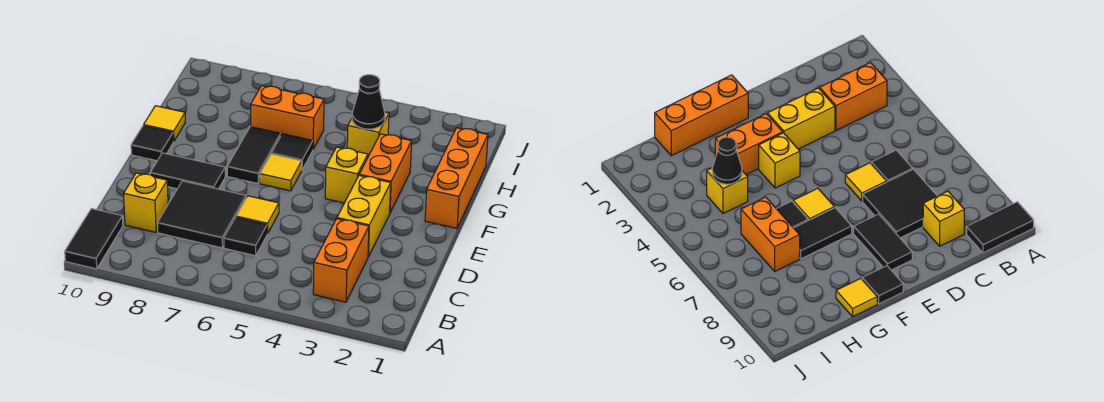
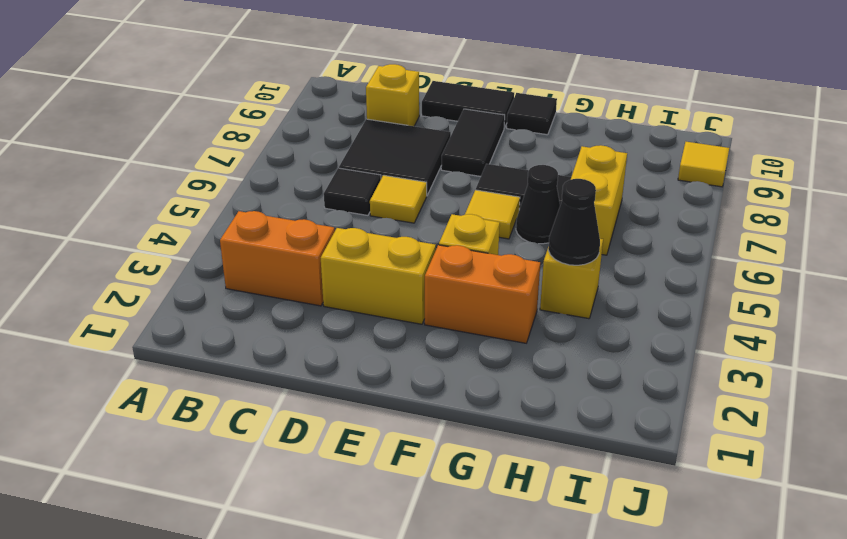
black tile A10:B10 level 1 -> black tile D10:E10 level 1
orange brick F1:H1 level 1 -> none
black tile G6 level 1 -> black cone G6 level 1
yellow tile G10 level 1 -> yellow tile J9 level 1
orange brick H6:H7 level 1 -> yellow brick H6:H7 level 1

